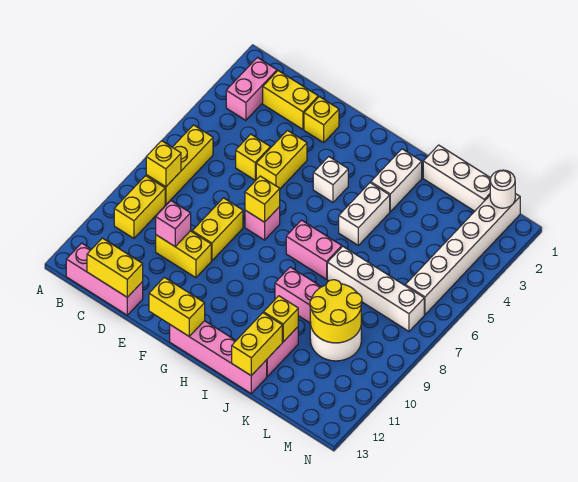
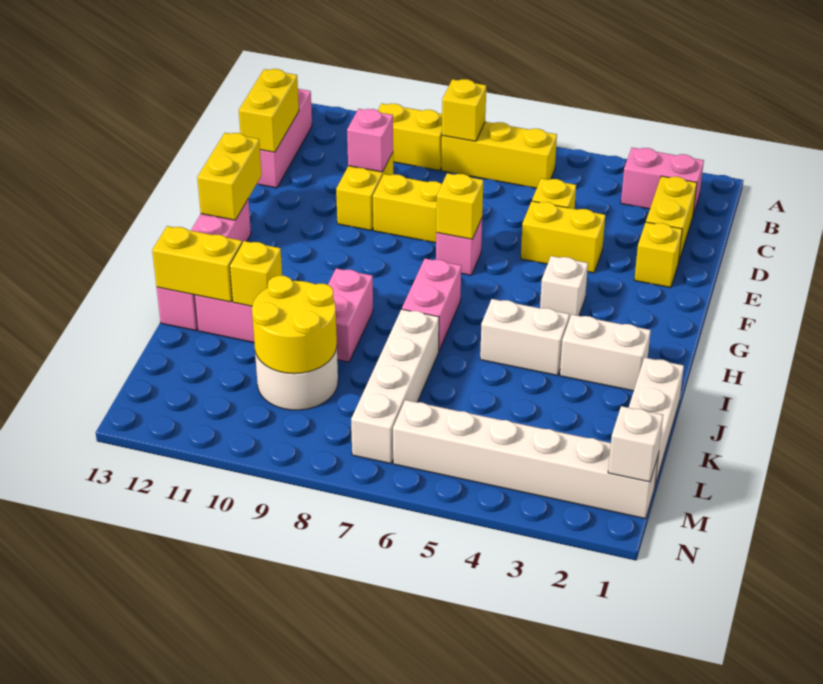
white round brick M1 level 2 -> white brick M1 level 2

